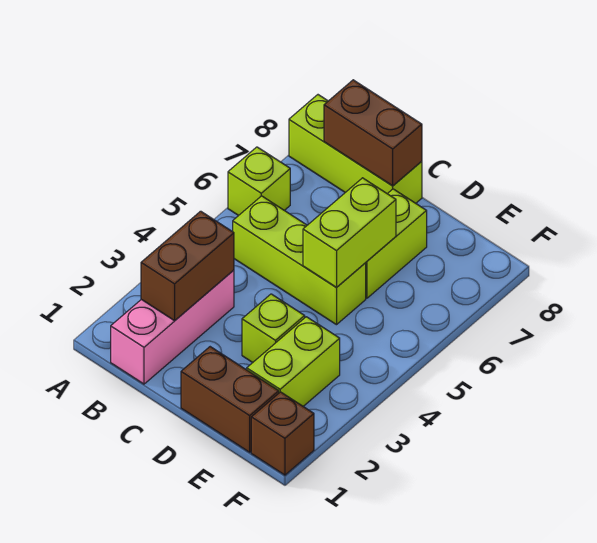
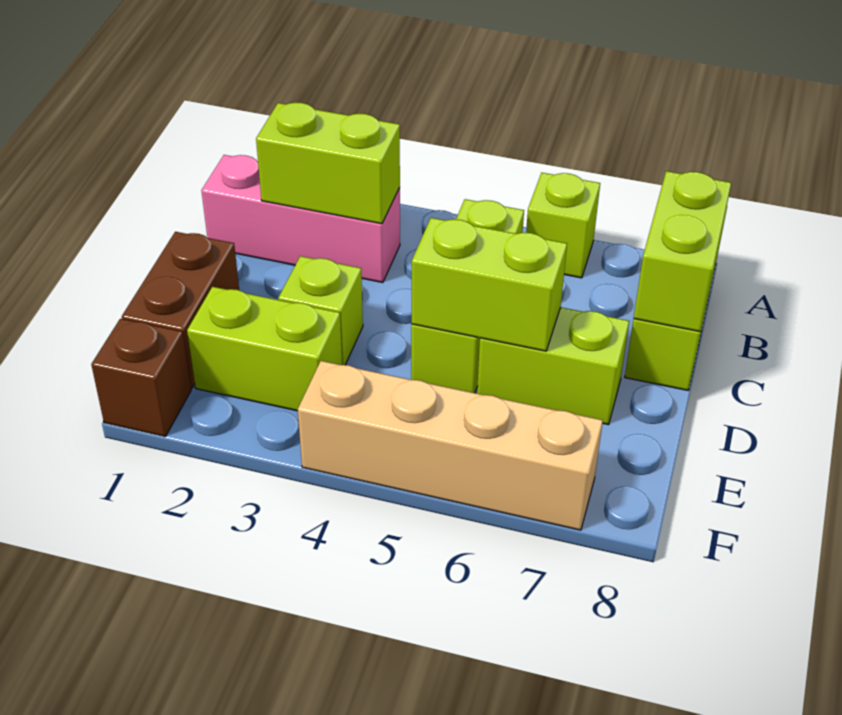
brown brick B2:B3 level 2 -> lime brick B2:B3 level 2
brown brick B8:C8 level 2 -> lime brick B8:C8 level 2
none -> tan brick F4:F7 level 1

